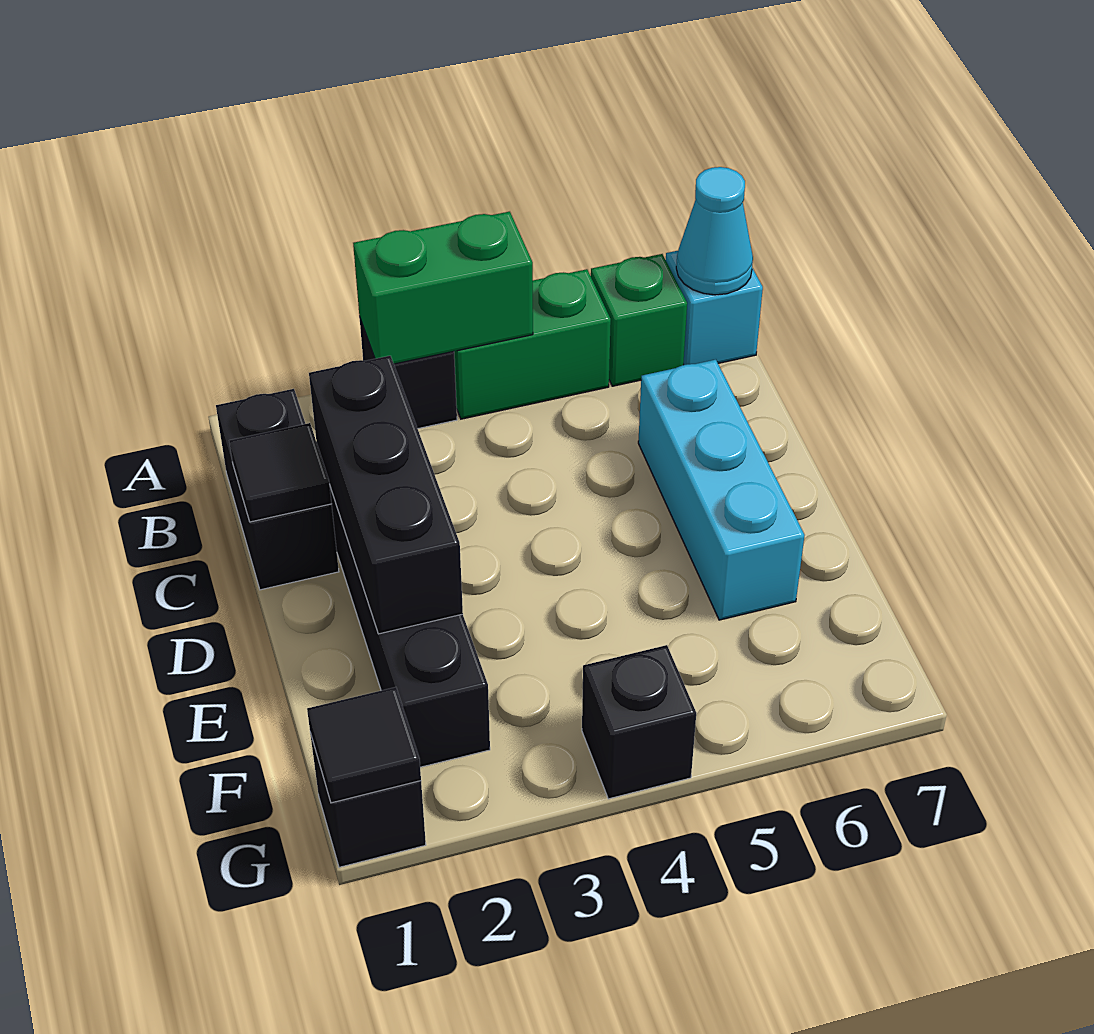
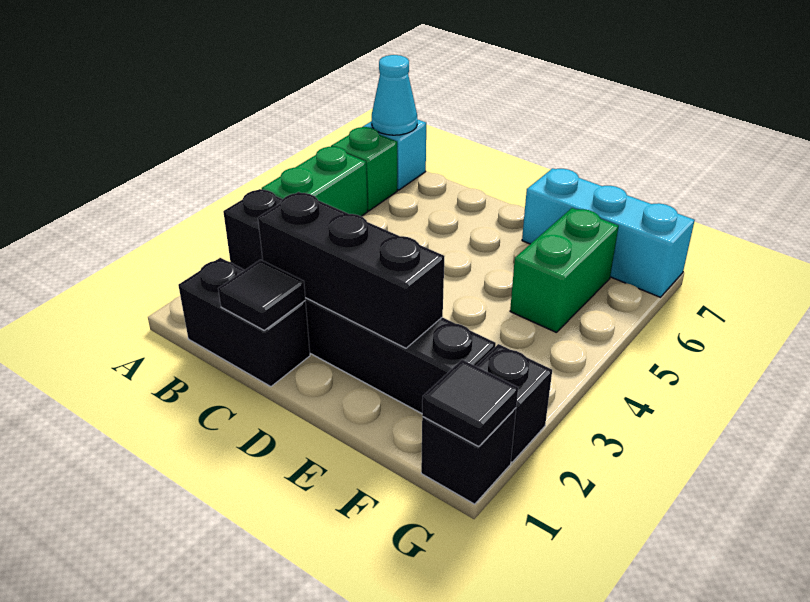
green brick A3:A4 level 2 -> green brick F5:F6 level 1
cyan brick C6:E6 level 1 -> cyan brick E7:G7 level 1
black brick G4 level 1 -> black brick G2 level 1

